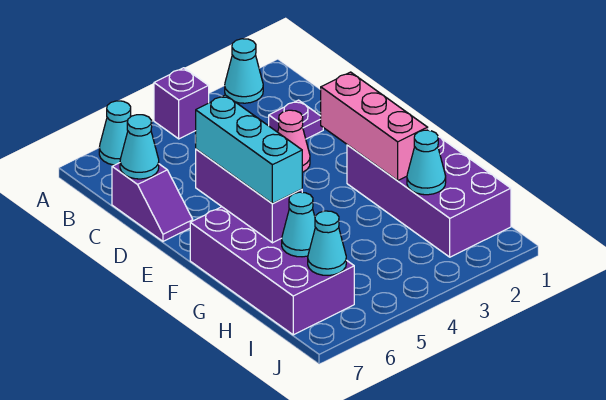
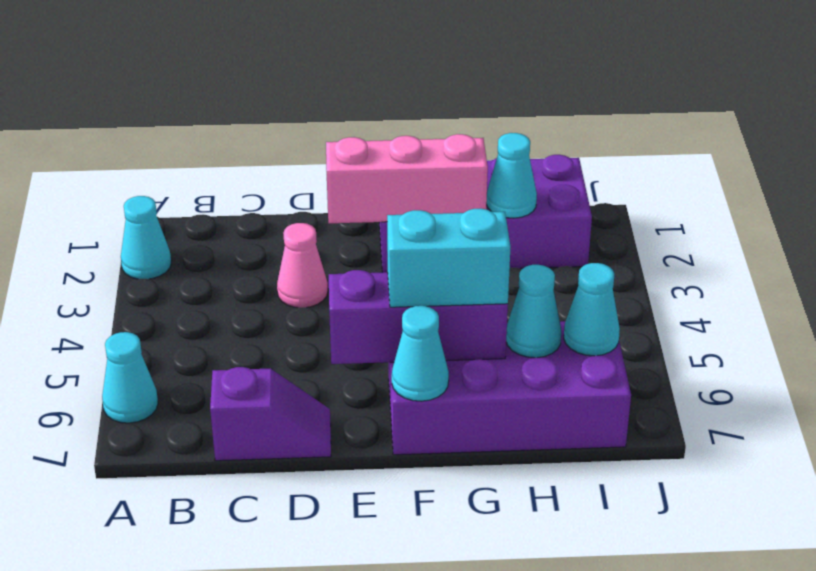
purple brick A4 level 1 -> none
purple plate C2 level 1 -> none
cyan cone C7 level 2 -> cyan cone F7 level 2
cyan brick E6:G6 level 3 -> cyan brick F6:G6 level 3

